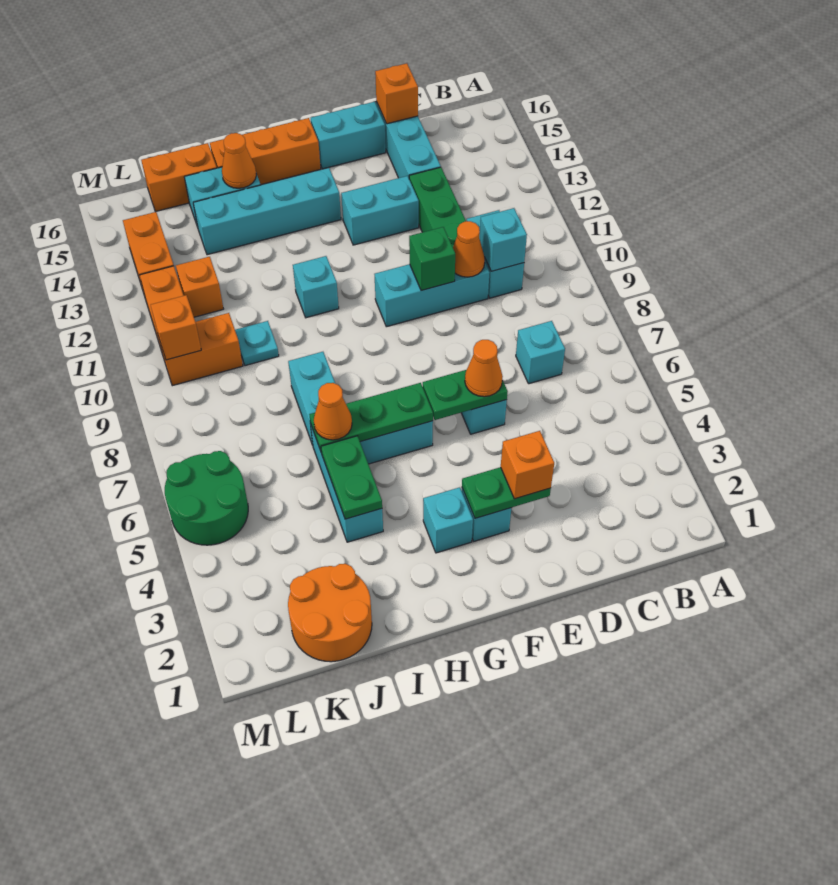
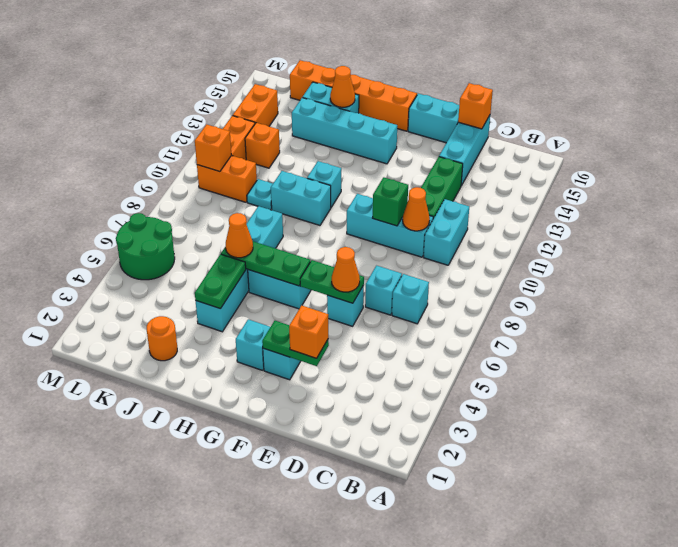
cyan brick C10 level 2 -> cyan brick D7 level 1
cyan brick E13:F13 level 1 -> cyan brick H10:I10 level 1
orange round brick J1:K2 level 1 -> orange round brick J2 level 1

